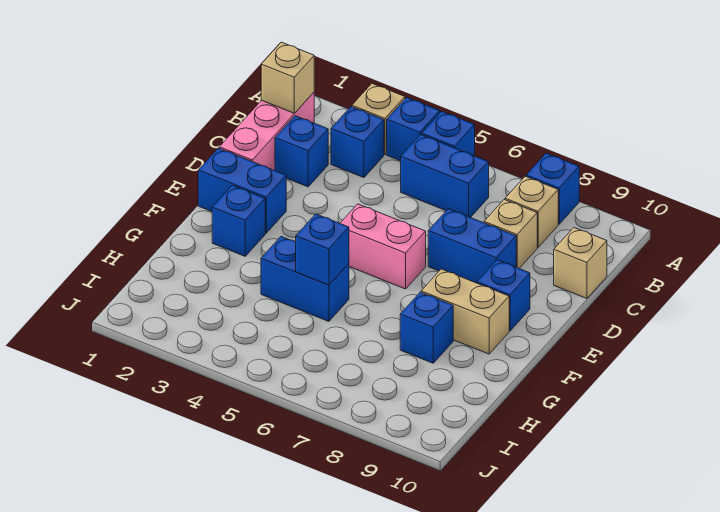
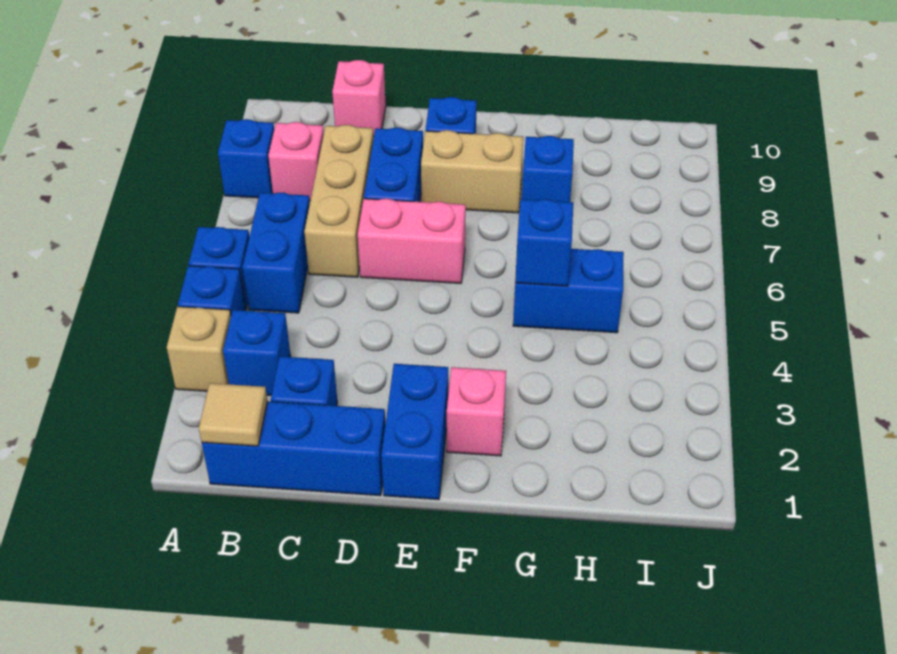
pink brick B1:D1 level 1 -> blue brick B1:D1 level 1
tan brick B1 level 2 -> tan tile B1 level 2
tan brick B8 level 1 -> pink brick B8 level 1
tan brick C8 level 1 -> tan brick C6:C8 level 1
tan brick C10 level 1 -> pink brick C10 level 1
pink brick E5:E6 level 1 -> pink brick D6:E6 level 1
blue brick F2 level 1 -> pink brick F2 level 1
tan brick F8:F9 level 1 -> tan brick E8:F8 level 1
blue brick G4:G5 level 1 -> blue brick G5:H5 level 1

